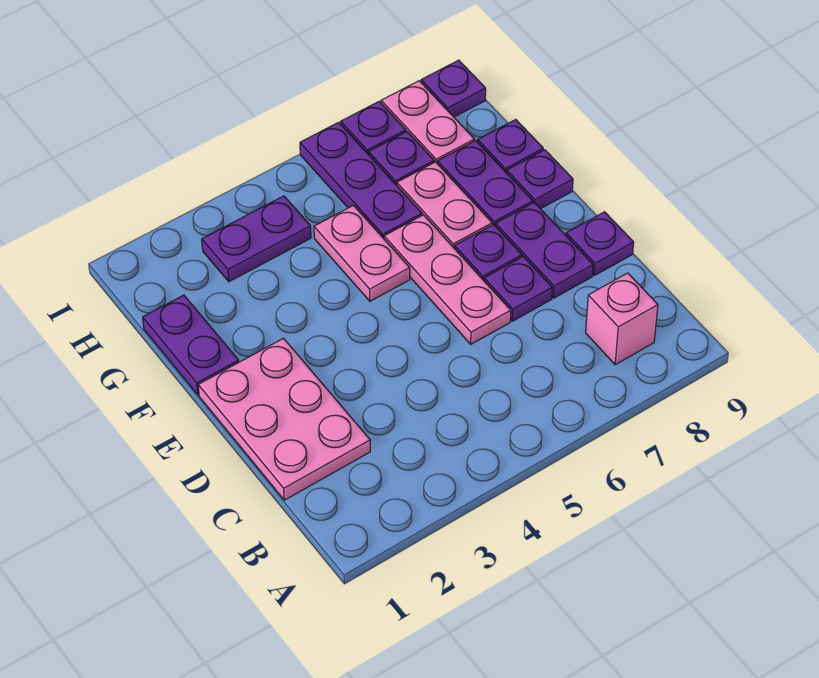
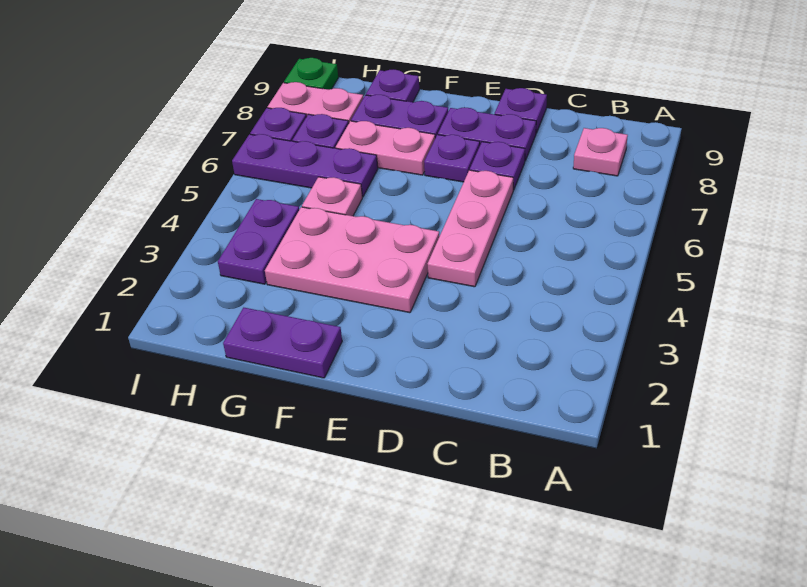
pink brick B8 level 1 -> pink plate B8 level 1
pink plate C1:E2 level 1 -> pink plate E3:G4 level 1
pink plate D6:F6 level 1 -> pink plate D4:D6 level 1
pink plate F5:G5 level 1 -> pink plate G5 level 1
purple plate F9 level 1 -> none
purple plate I9 level 1 -> green plate I9 level 1

